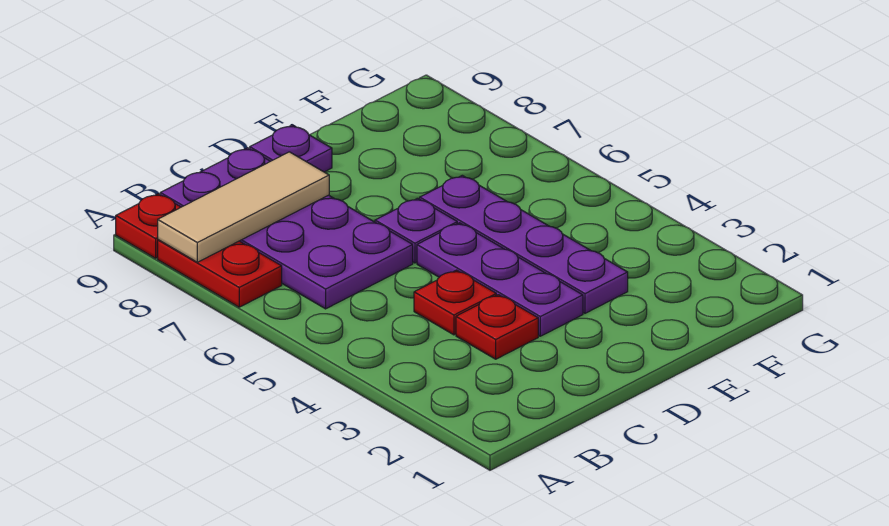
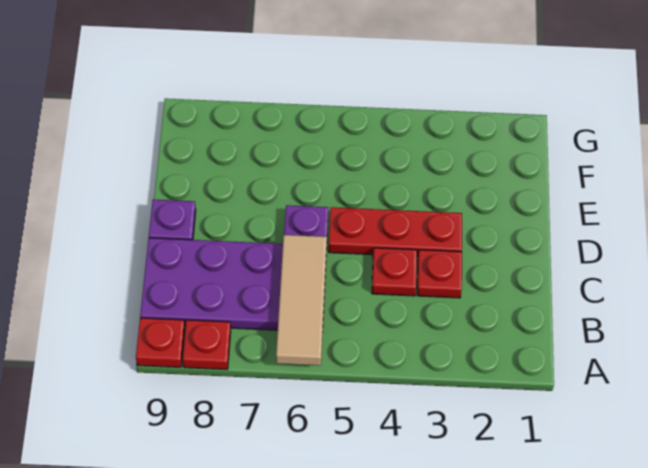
red plate A7:A8 level 1 -> red plate A8 level 1
tan tile A8:C8 level 2 -> tan tile A6:C6 level 2
purple plate D3:D5 level 1 -> red plate D3:D5 level 1
purple plate E3:E6 level 1 -> none

